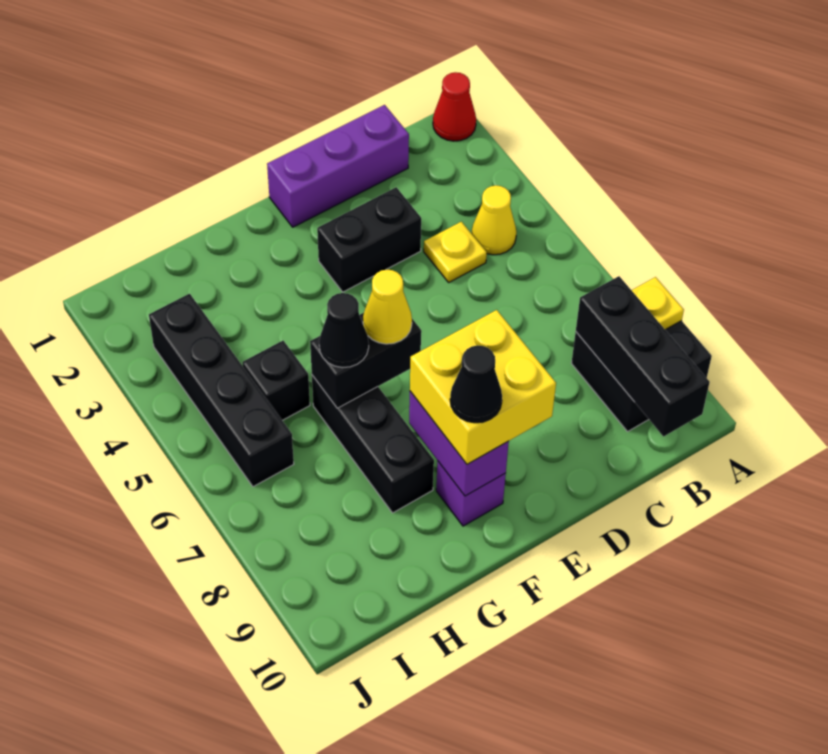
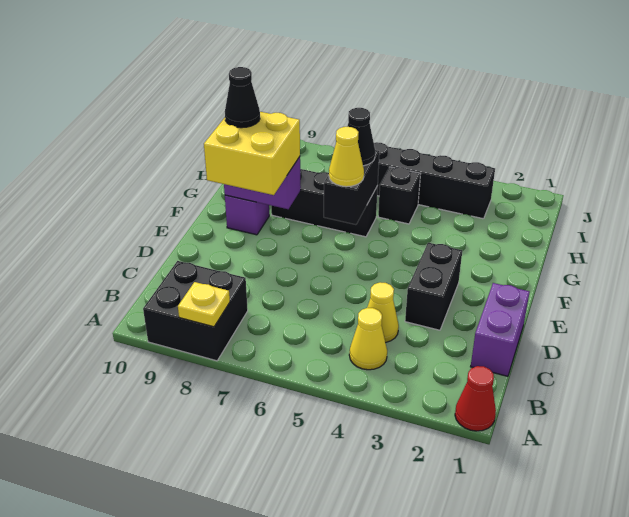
black brick B8:B10 level 2 -> none
purple brick C1:E1 level 1 -> purple brick C1:D1 level 1
yellow plate C4 level 1 -> yellow cone C4 level 1

